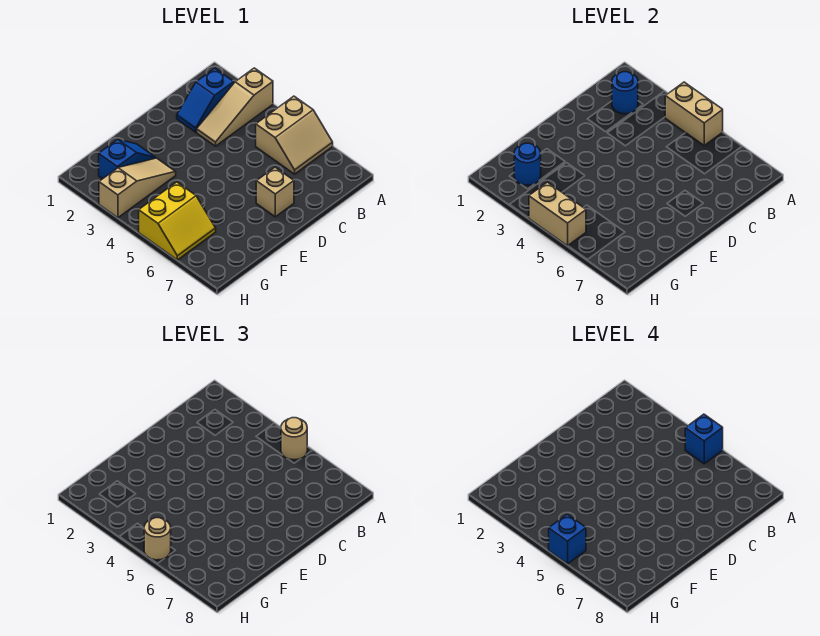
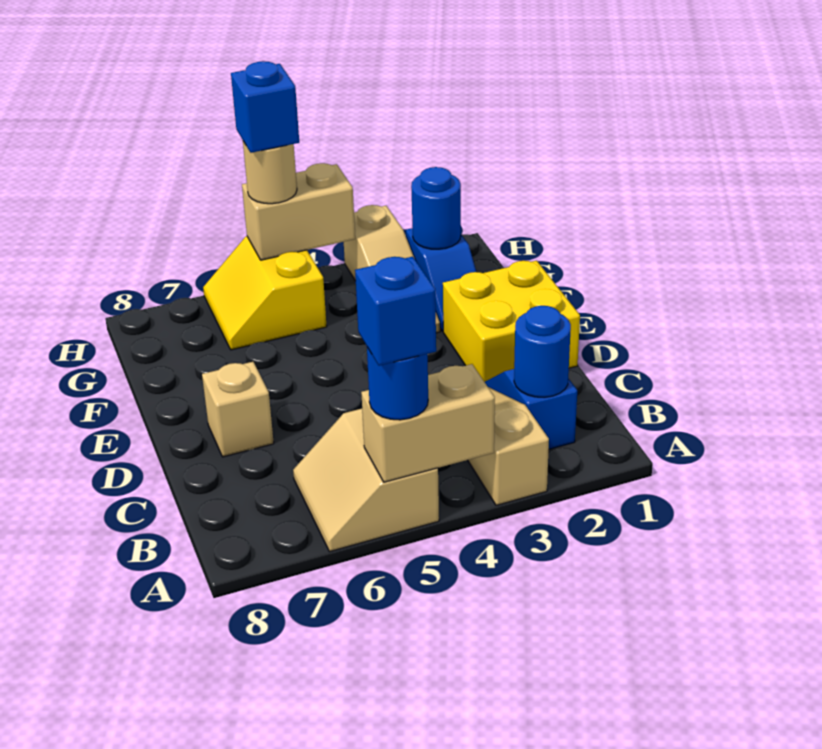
tan round brick A5 level 3 -> blue round brick A5 level 3
none -> yellow brick D1:E2 level 1

